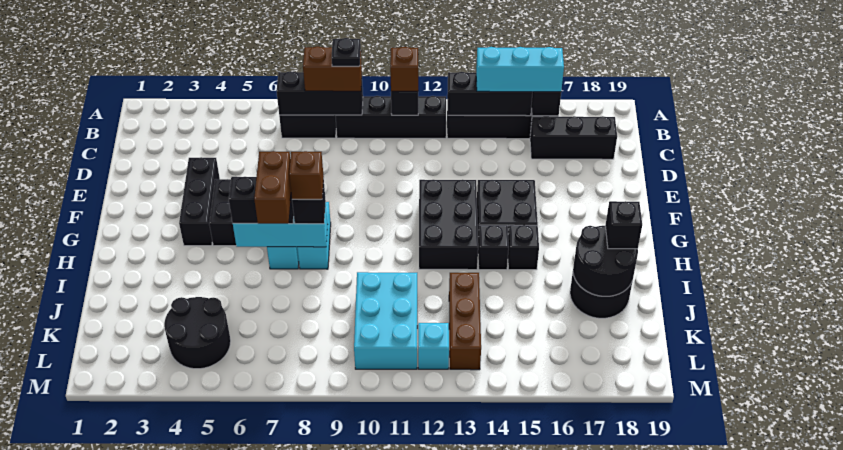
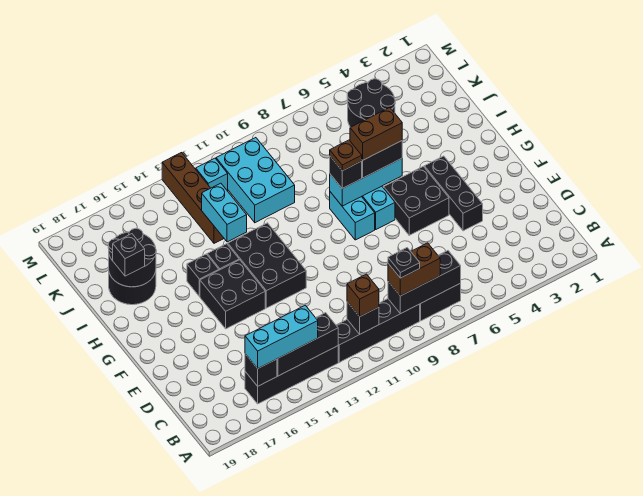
black brick C16:C18 level 1 -> none
brown brick H7:I7 level 4 -> brown brick H6:H7 level 4
brown brick H8 level 4 -> brown plate H8 level 4
none -> cyan brick I13:J13 level 2
brown brick J13:L13 level 1 -> brown brick J13:M13 level 1

